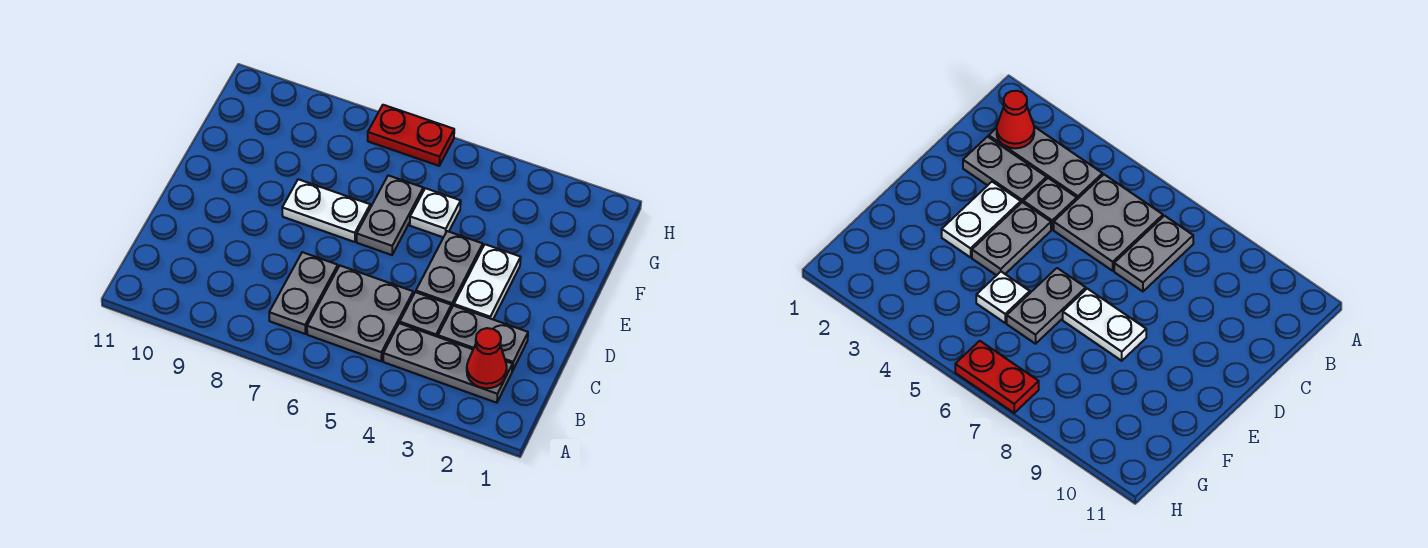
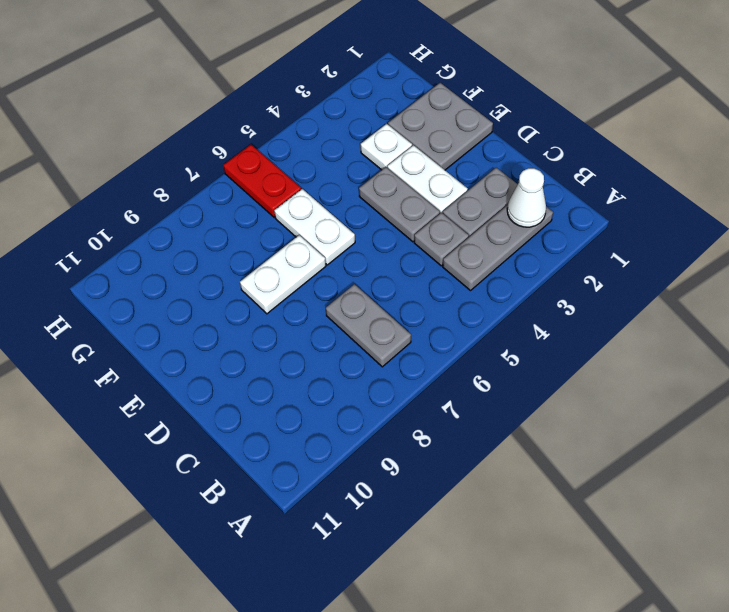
red cone B2 level 2 -> white cone B2 level 2
grey plate B5:C6 level 1 -> grey plate E1:F2 level 1
grey plate E6:F6 level 1 -> white plate E6:F6 level 1
white plate F5 level 1 -> white plate F3 level 1
red plate H6:H7 level 1 -> red plate G6:H6 level 1

